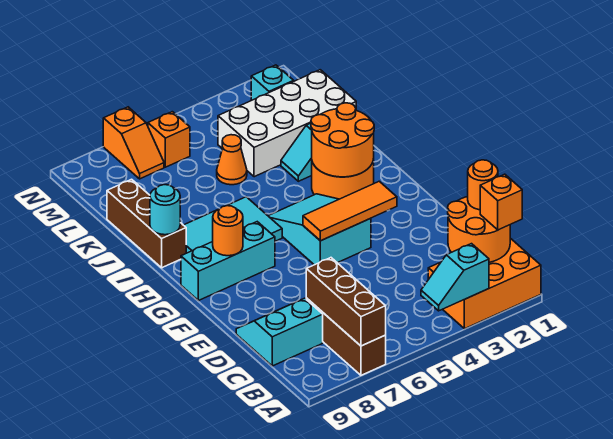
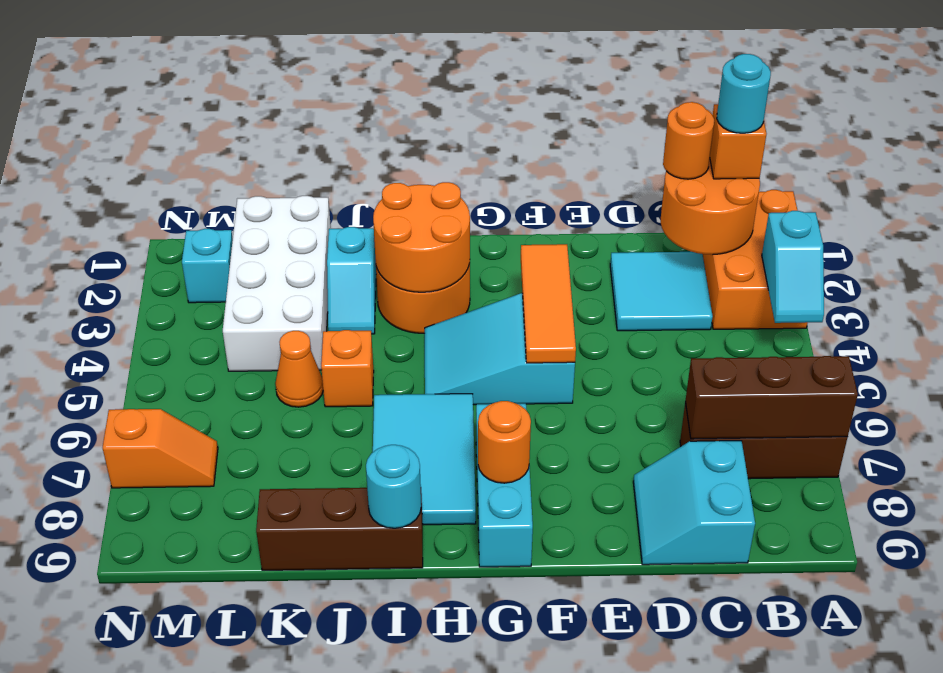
none -> cyan round brick B1 level 4
none -> cyan tile C2:D3 level 1
orange brick M6 level 1 -> orange brick J5 level 1

